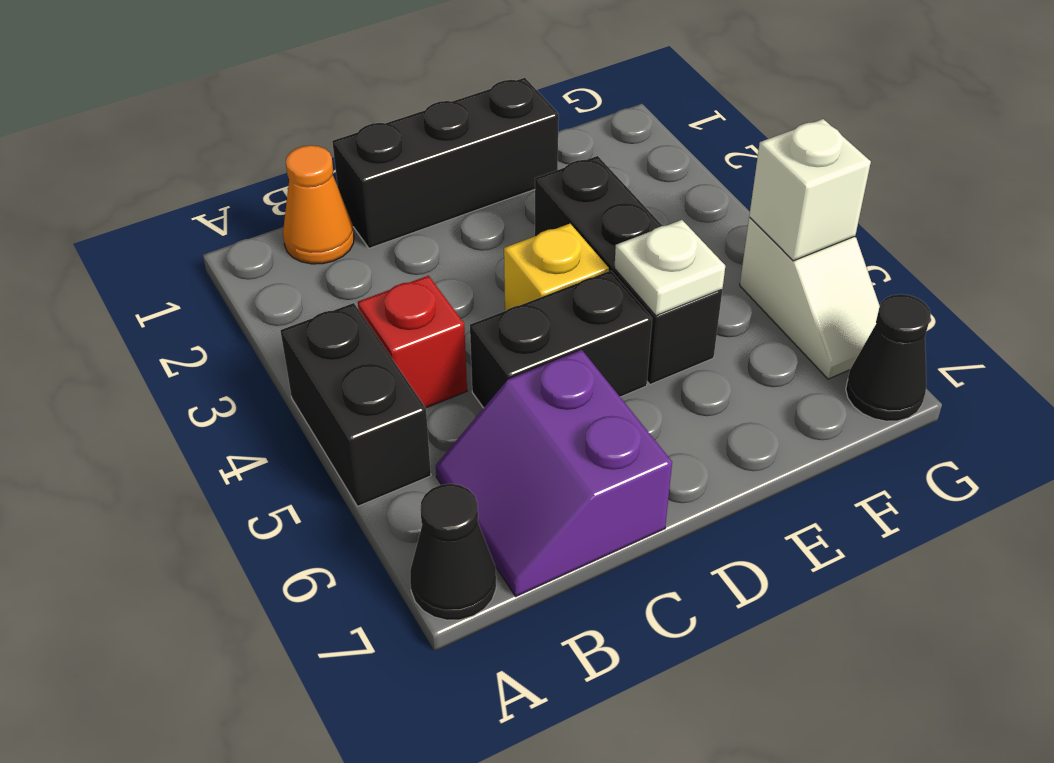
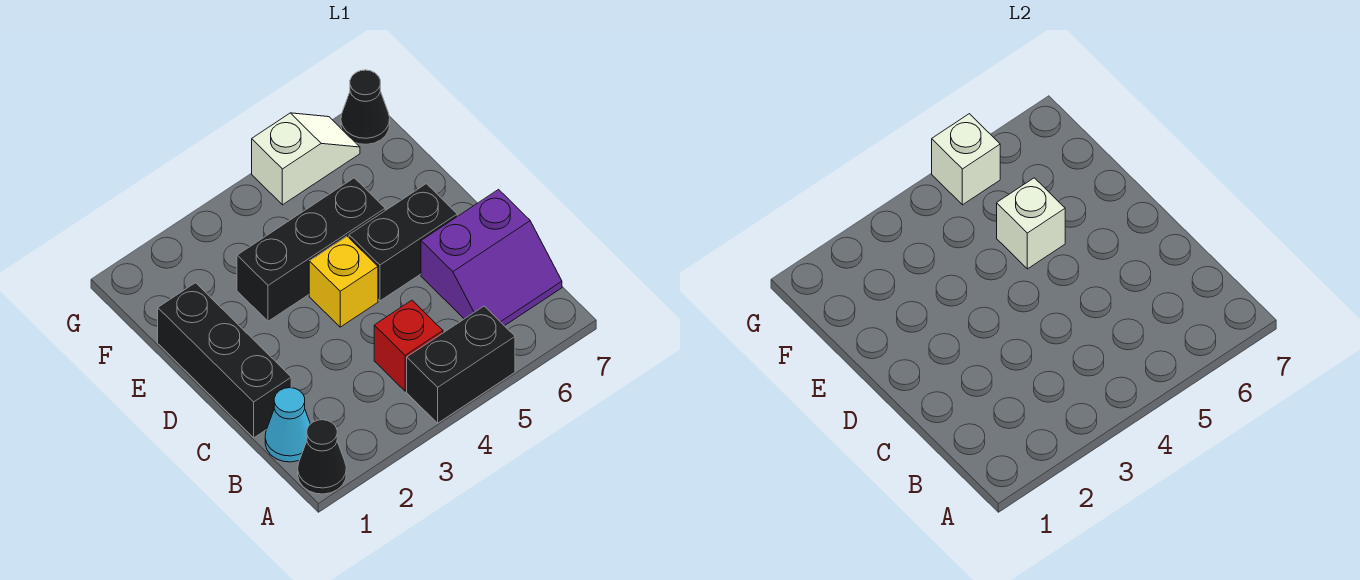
black cone A7 level 1 -> black cone A1 level 1
orange cone B1 level 1 -> cyan cone B1 level 1
black brick C5:D5 level 1 -> black brick D5:D6 level 1
white plate E5 level 2 -> white brick E5 level 2

